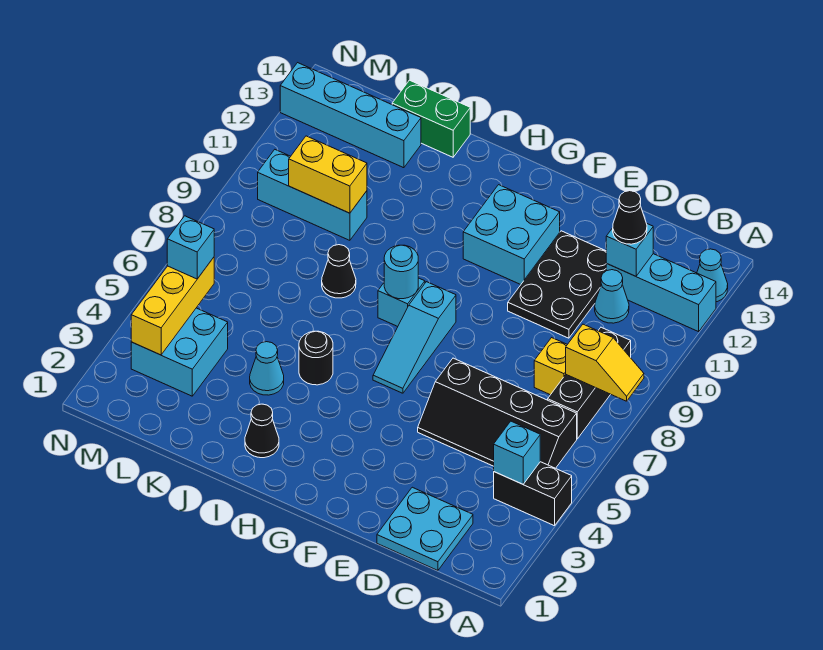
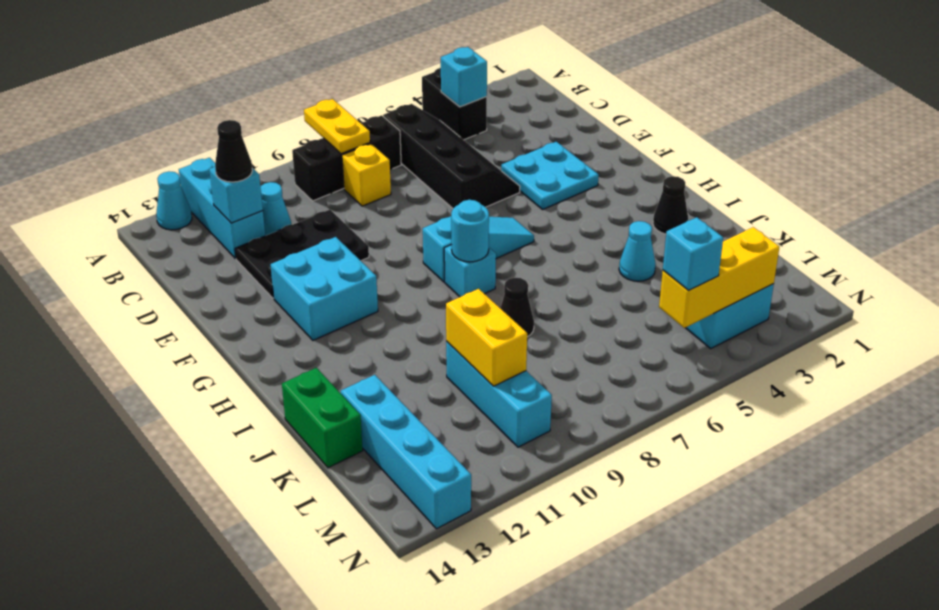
yellow slope A8:B8 level 2 top B -> yellow plate A8:B8 level 2
cyan plate C1:D2 level 1 -> cyan plate E3:F4 level 1
black round brick I5 level 1 -> none

